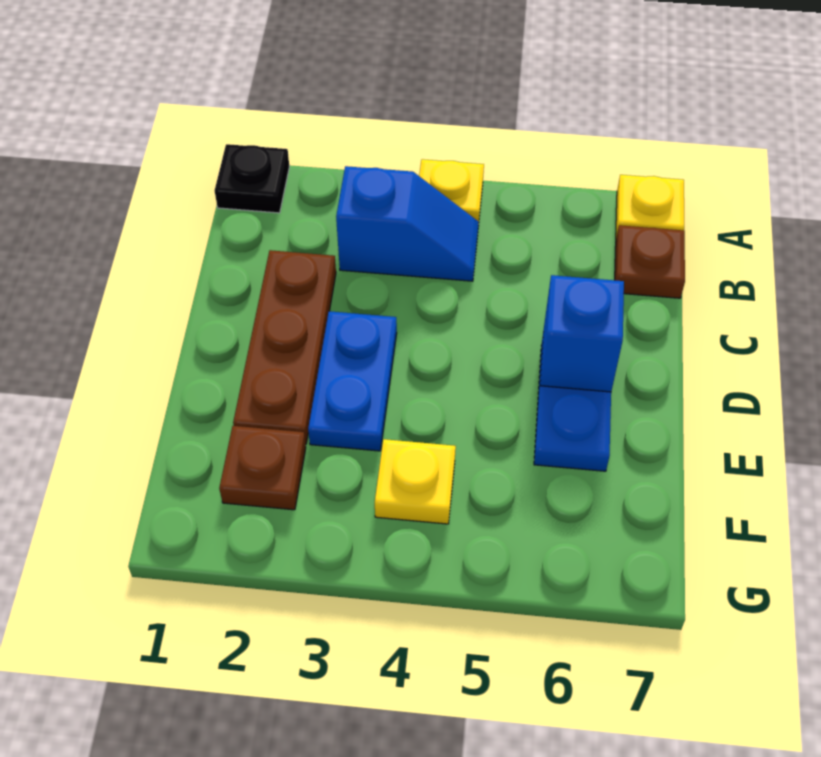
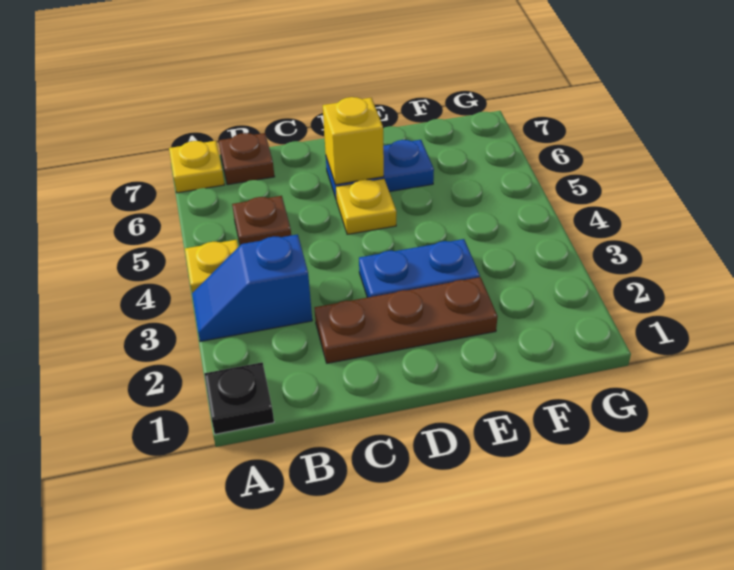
blue slope B3:B4 level 1 top 3 -> blue slope A3:B3 level 1 top B
blue brick D6 level 2 -> yellow brick D6 level 2
brown plate F2 level 1 -> brown plate B5 level 1
yellow plate F4 level 1 -> yellow plate D5 level 1

